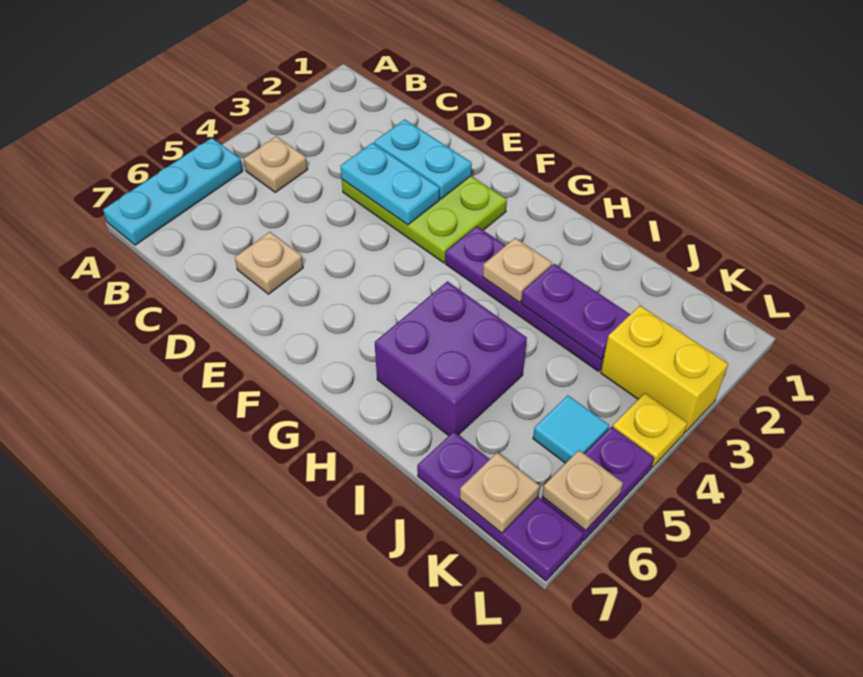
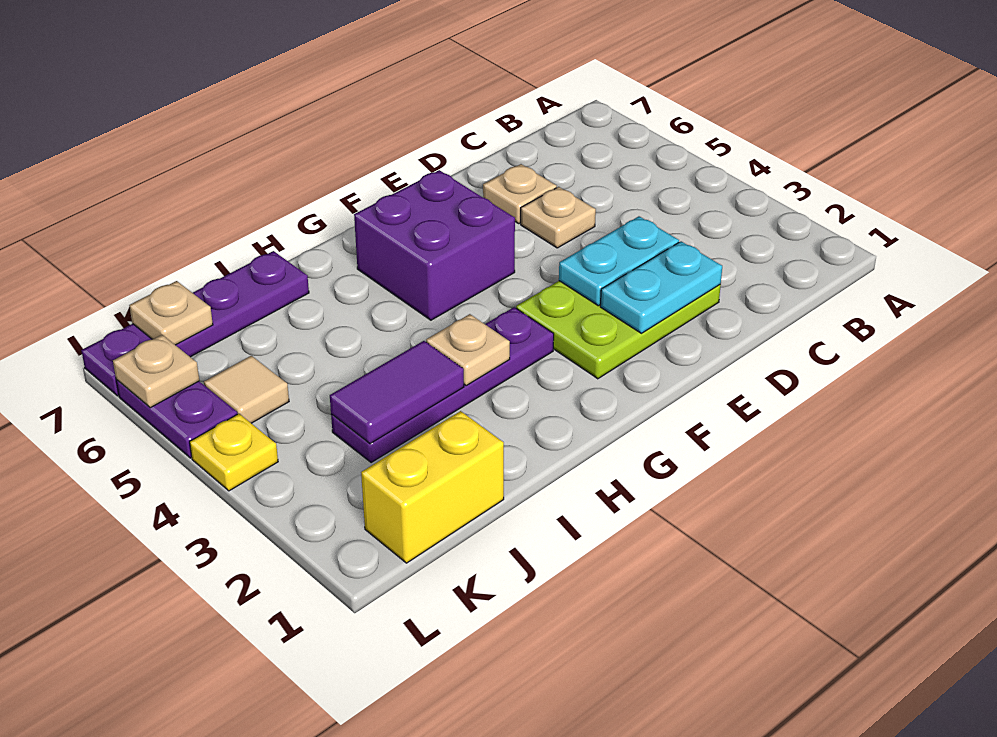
cyan plate A5:A7 level 1 -> none
tan plate B4 level 1 -> tan plate D5 level 1
purple brick H5:I6 level 1 -> purple brick F5:G6 level 1
purple plate I3:J3 level 2 -> purple tile I3:J3 level 2
purple plate J7:L7 level 1 -> purple plate I7:L7 level 1
yellow brick K3:L3 level 1 -> yellow brick J1:K1 level 1
cyan tile K5 level 1 -> tan tile K5 level 1

